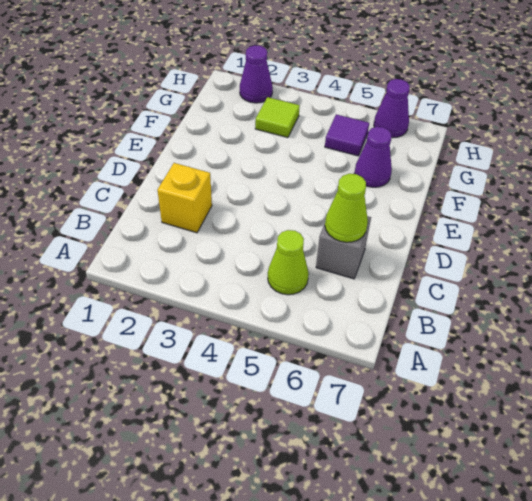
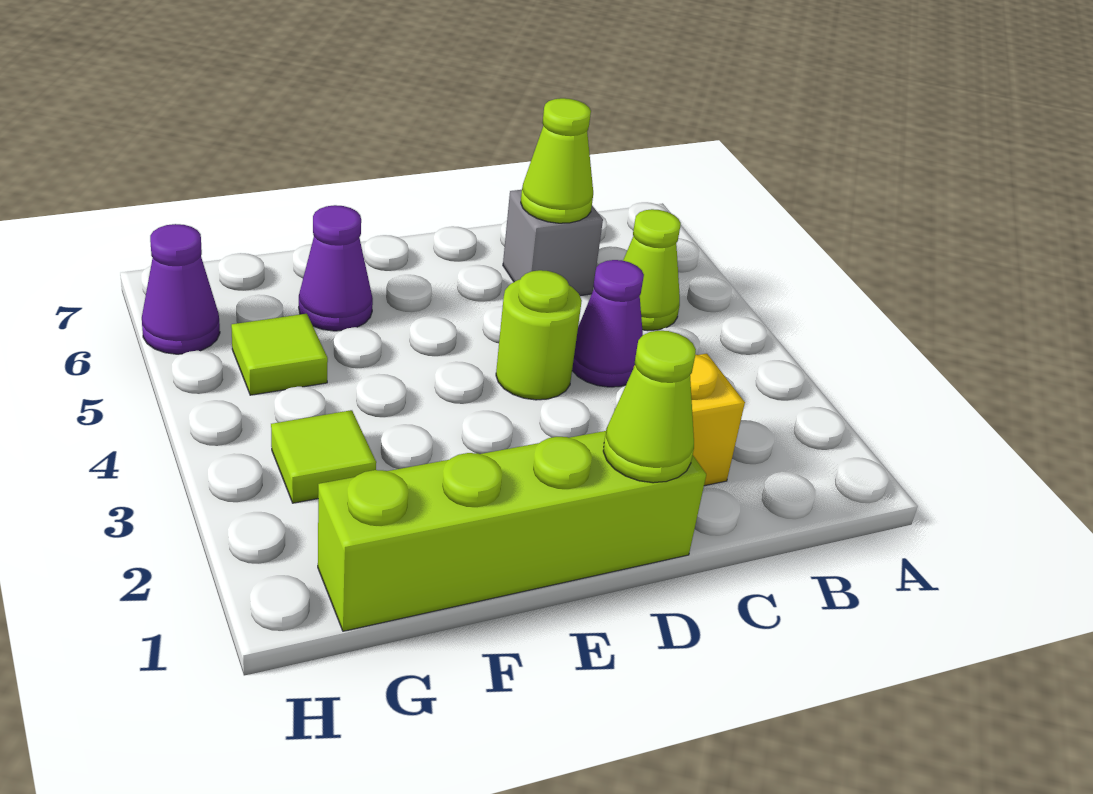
none -> lime brick D1:G1 level 1
none -> lime cone D1 level 2
none -> lime round brick D4 level 1
purple tile G5 level 1 -> lime tile G5 level 1
purple cone H2 level 1 -> purple cone C4 level 1

